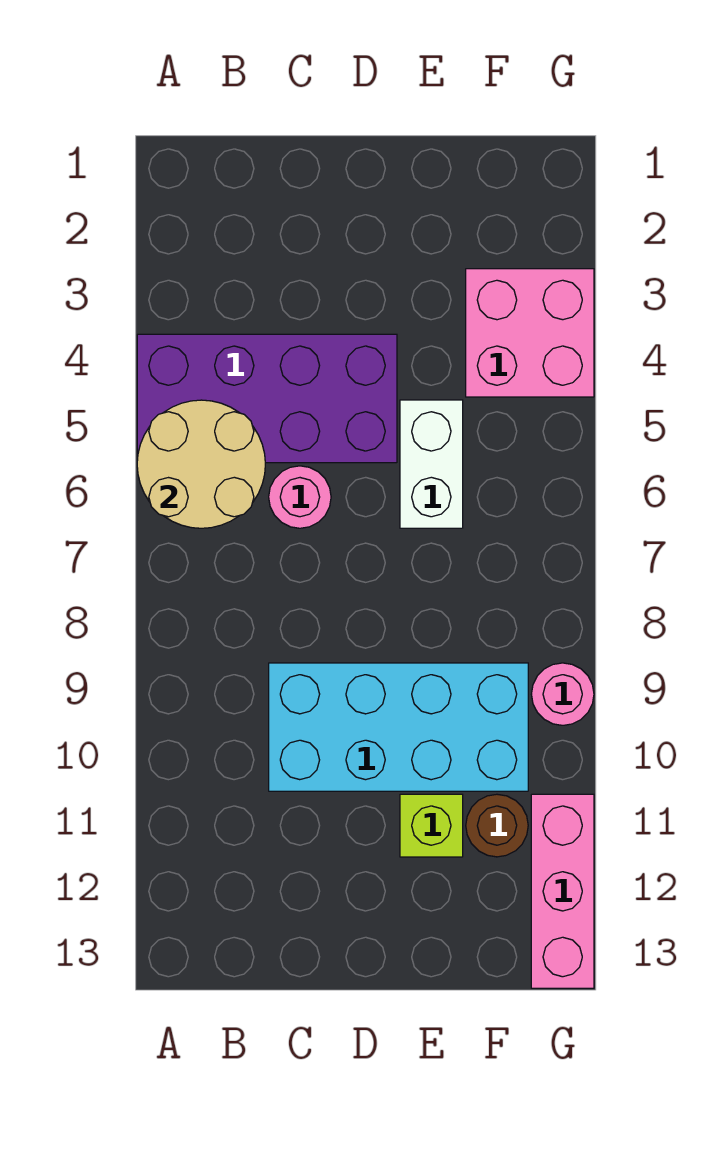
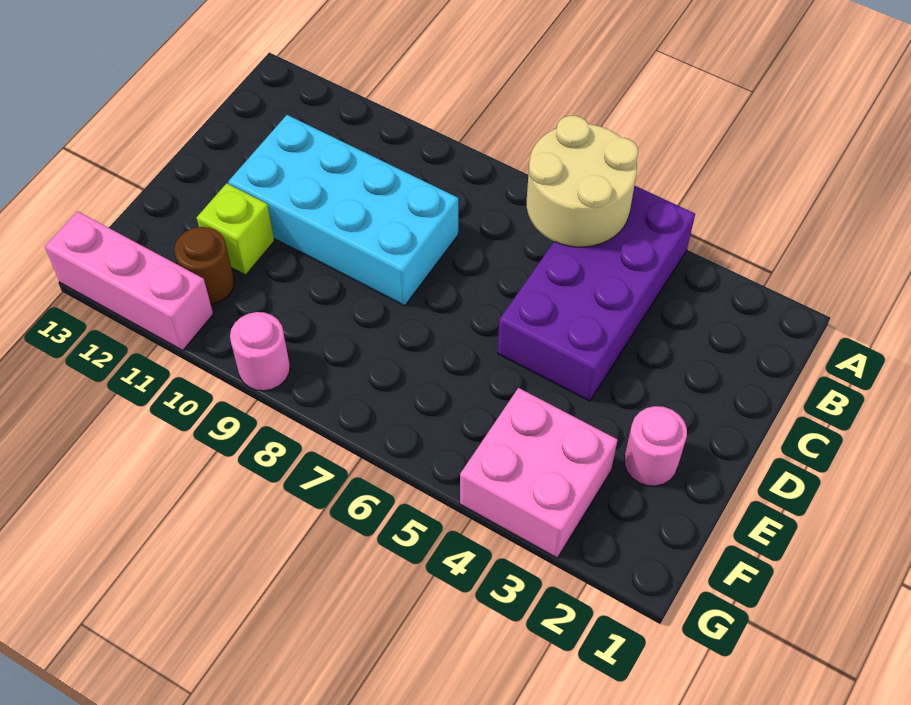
pink round brick C6 level 1 -> pink round brick E2 level 1
cyan brick C9:F10 level 1 -> cyan brick C8:D11 level 1
white brick E5:E6 level 1 -> none

